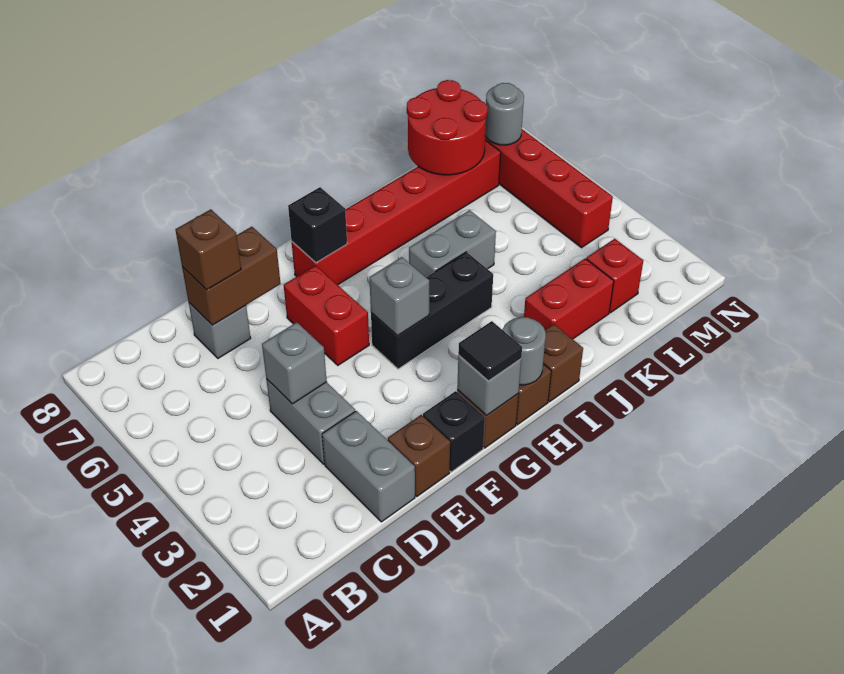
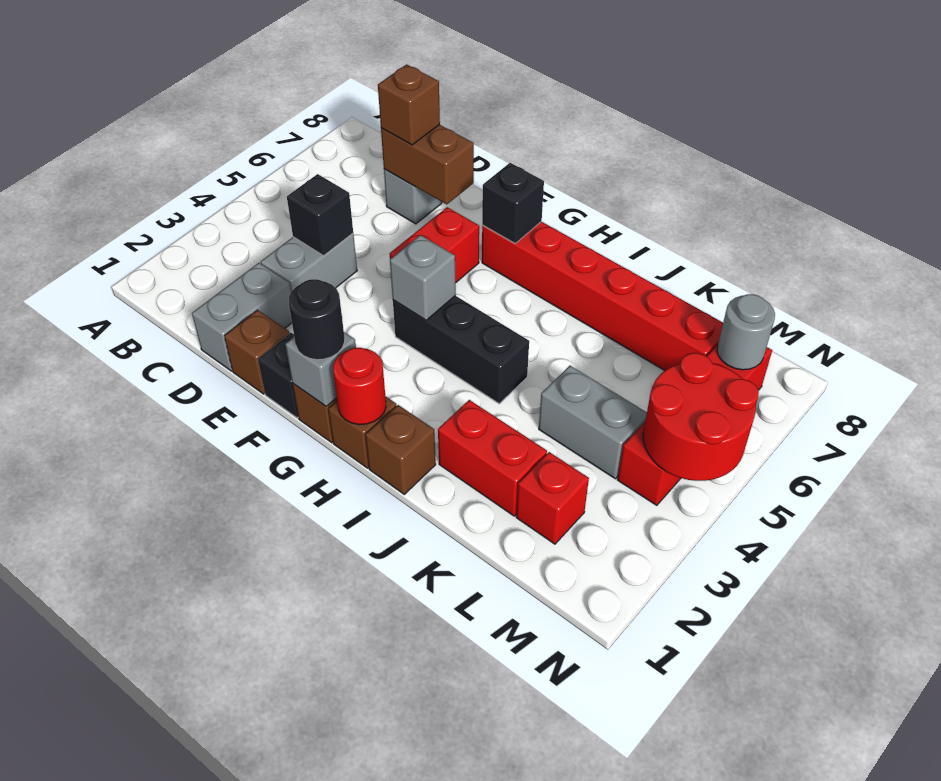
grey brick D4 level 2 -> black brick D4 level 2
black tile G1 level 3 -> black round brick G1 level 3
grey round brick H1 level 2 -> red round brick H1 level 2
grey brick I5:J5 level 1 -> grey brick K4:L4 level 1
red round brick K7:L8 level 2 -> red round brick M4:N5 level 2

